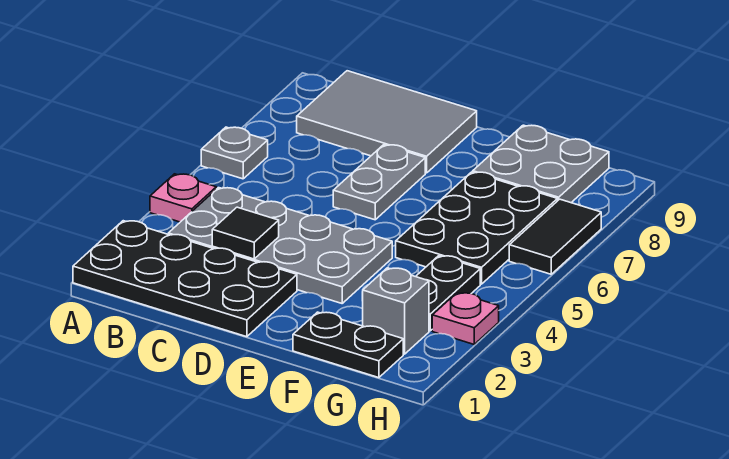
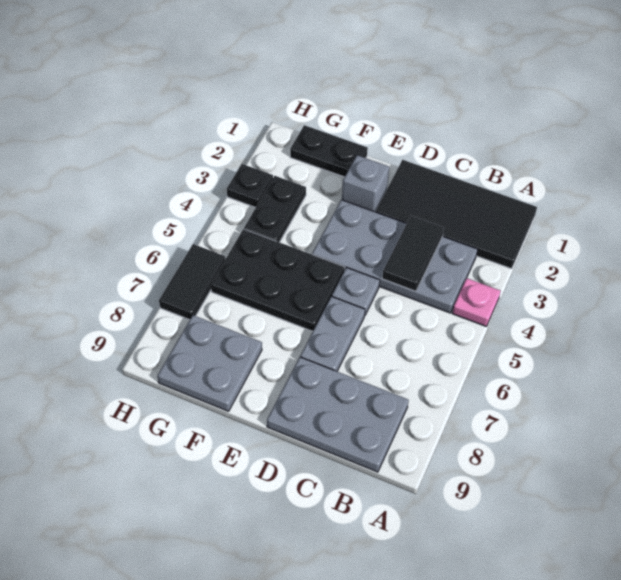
black plate A1:D2 level 1 -> black tile A1:D2 level 1
grey plate A6 level 1 -> grey plate D5 level 1
grey tile B8:D9 level 1 -> grey plate B8:D9 level 1
black tile C3 level 2 -> black tile C3:C4 level 2
black plate F5:G7 level 1 -> black plate E5:G6 level 1
grey brick G2 level 1 -> grey brick E2 level 1
pink plate H3 level 1 -> black plate H3 level 1

